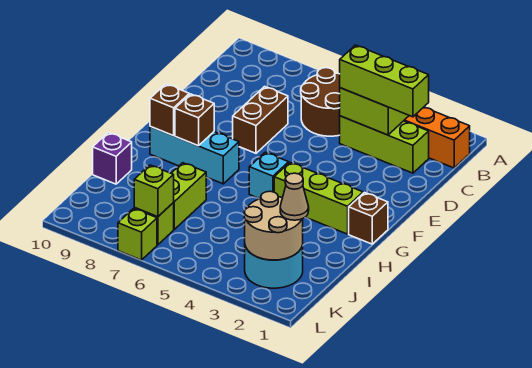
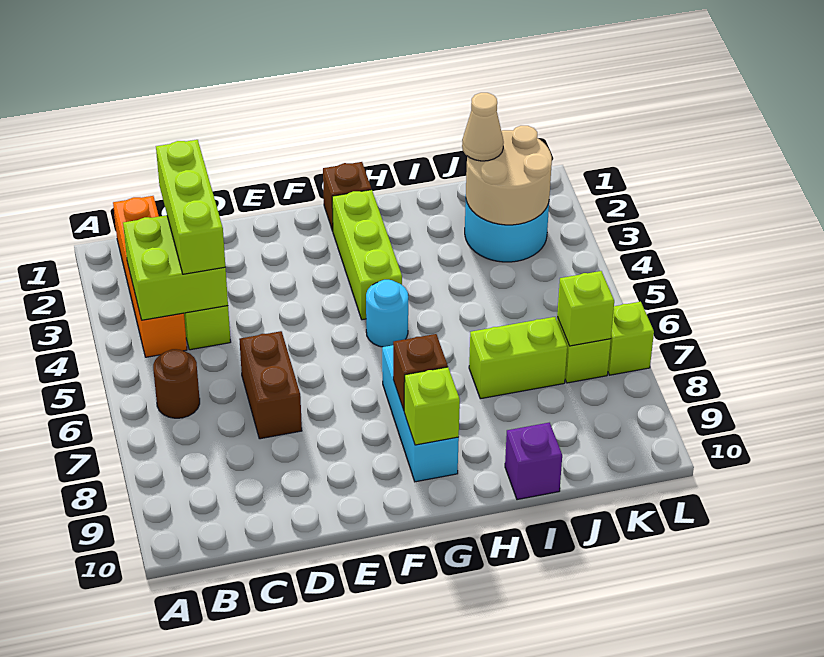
brown round brick B5:C6 level 1 -> brown round brick B6 level 1
brown brick D7:E7 level 1 -> brown brick D6:D7 level 1
cyan brick G5 level 1 -> cyan round brick G5 level 1
brown brick G9 level 2 -> lime brick G9 level 2

